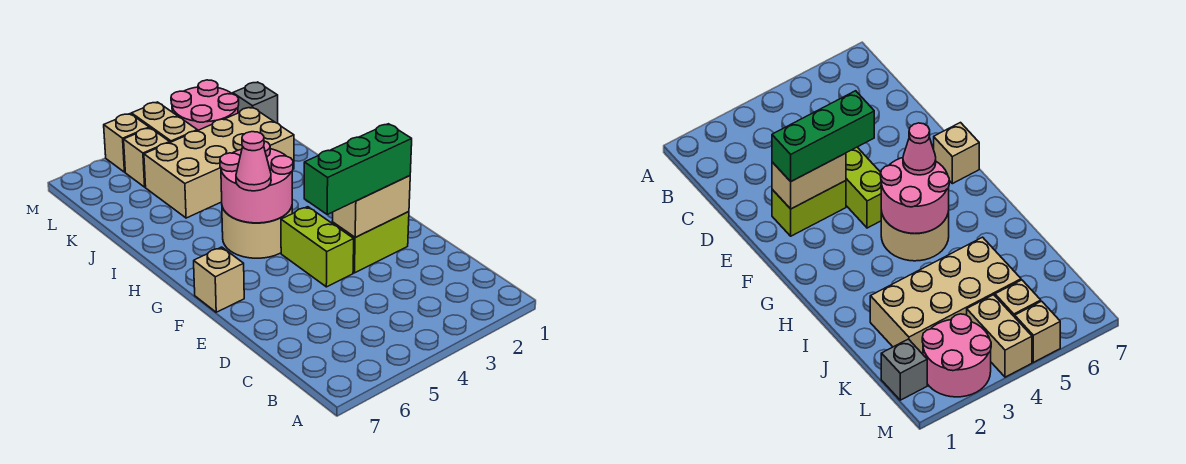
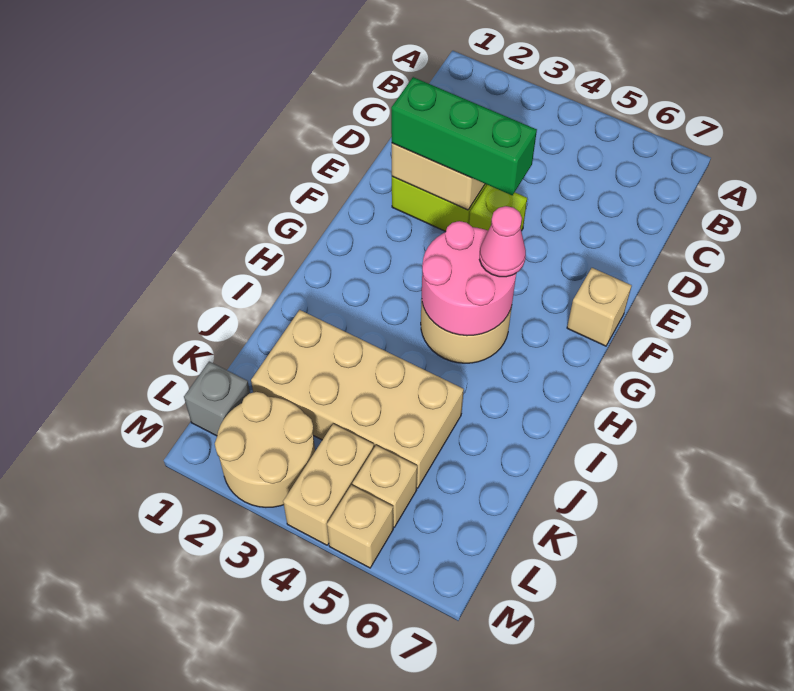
lime brick E4:F4 level 1 -> lime brick E4 level 1
pink round brick L2:M3 level 1 -> tan round brick L2:M3 level 1

